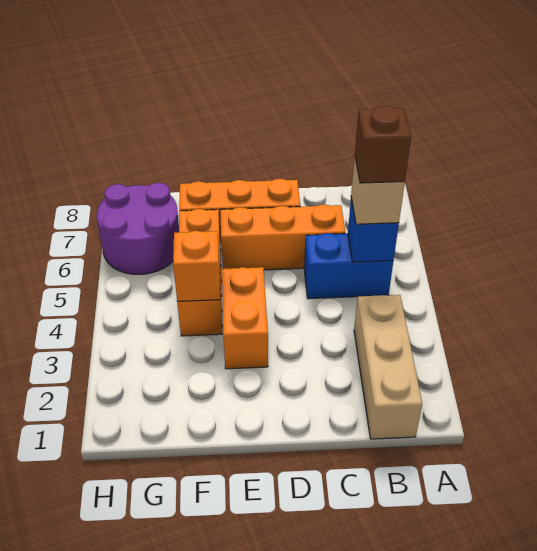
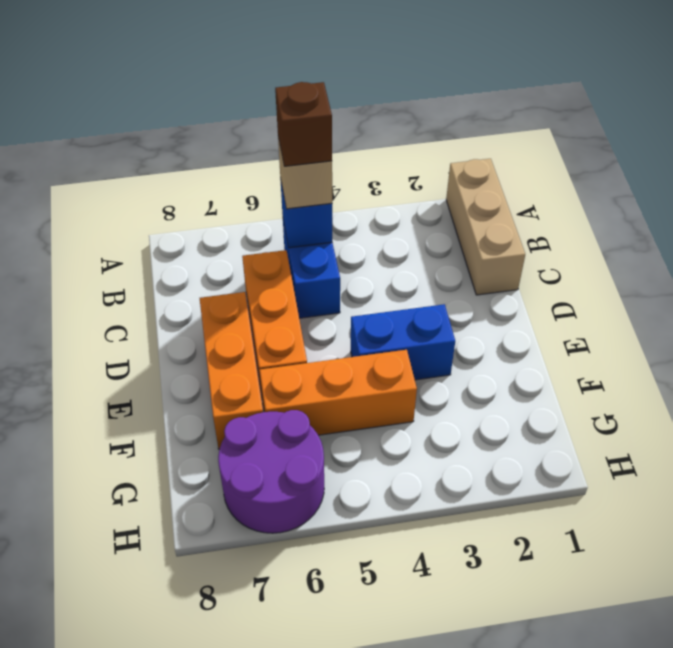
tan brick B1:B3 level 1 -> tan brick A1:C1 level 1
orange brick E3:E4 level 1 -> blue brick E3:E4 level 1
orange brick F4 level 2 -> none

